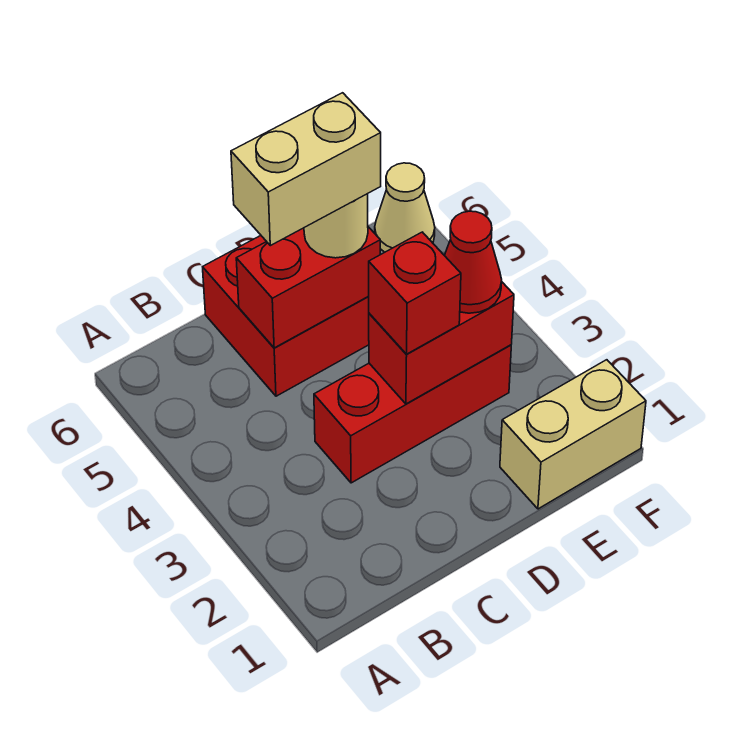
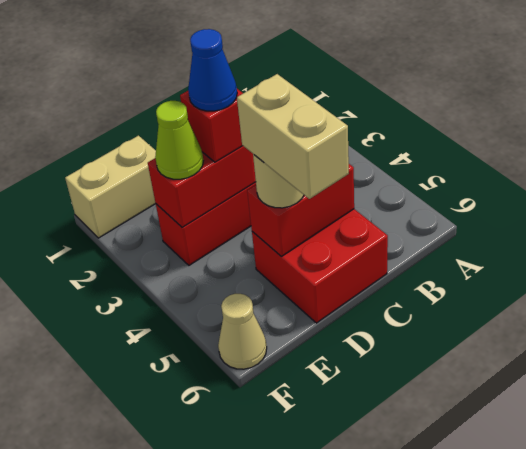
tan brick C5:D5 level 4 -> tan brick D5:D6 level 4
none -> blue cone D3 level 4
red cone E3 level 3 -> lime cone E3 level 3

